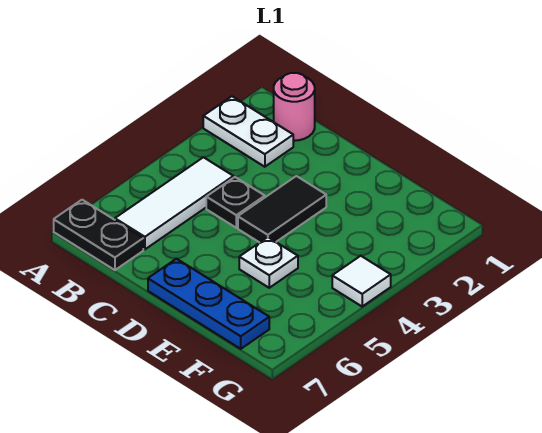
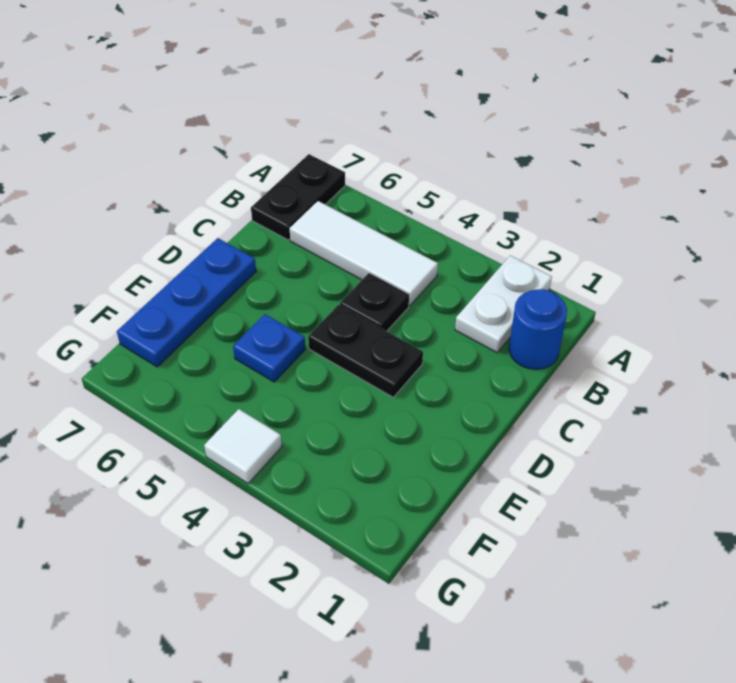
pink round brick B1 level 1 -> blue round brick B1 level 1
black tile D3:D4 level 1 -> black plate D3:D4 level 1
white plate E5 level 1 -> blue plate E5 level 1

